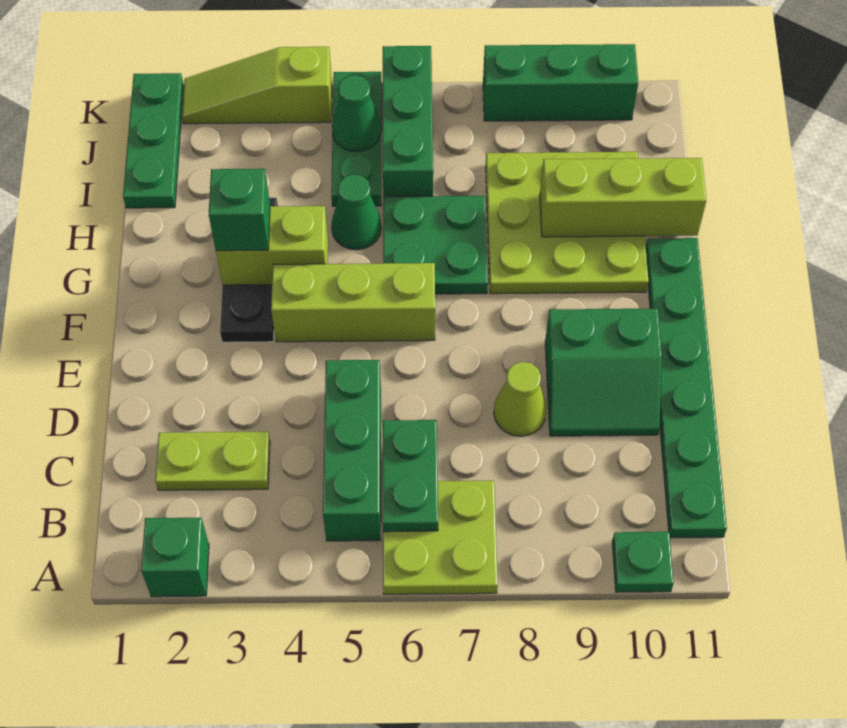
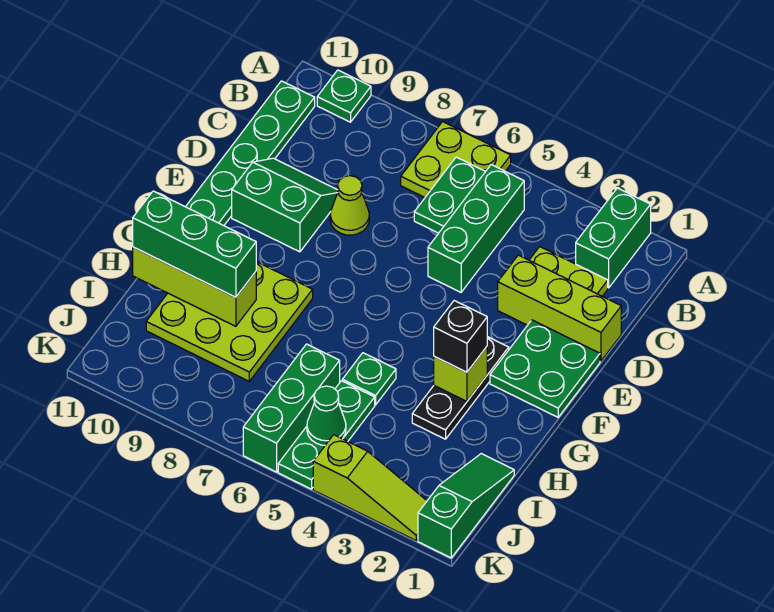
green brick A2 level 1 -> green brick A2:B2 level 1
lime brick F4:F6 level 1 -> lime brick D1:D3 level 1
lime brick G3:G4 level 2 -> lime brick G3 level 2
green brick G3 level 3 -> black brick G3 level 3
green plate G6:H7 level 1 -> green plate E1:F2 level 1
green cone H5 level 1 -> green plate H5 level 1
green plate I1:K1 level 1 -> green slope I1:K1 level 1 top K
green brick K8:K10 level 1 -> green brick H9:H11 level 3

